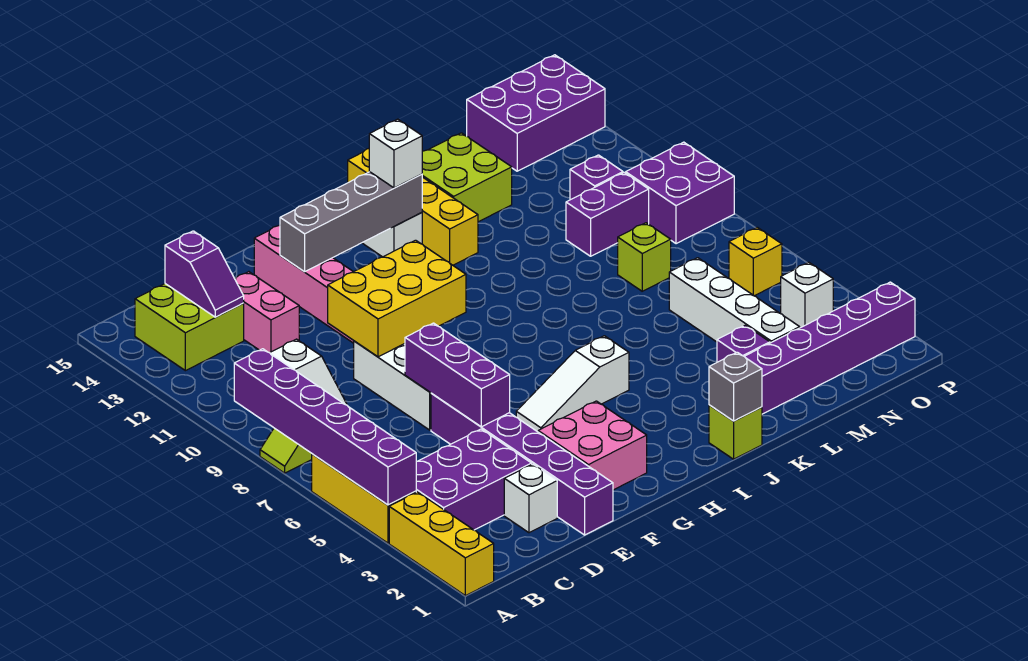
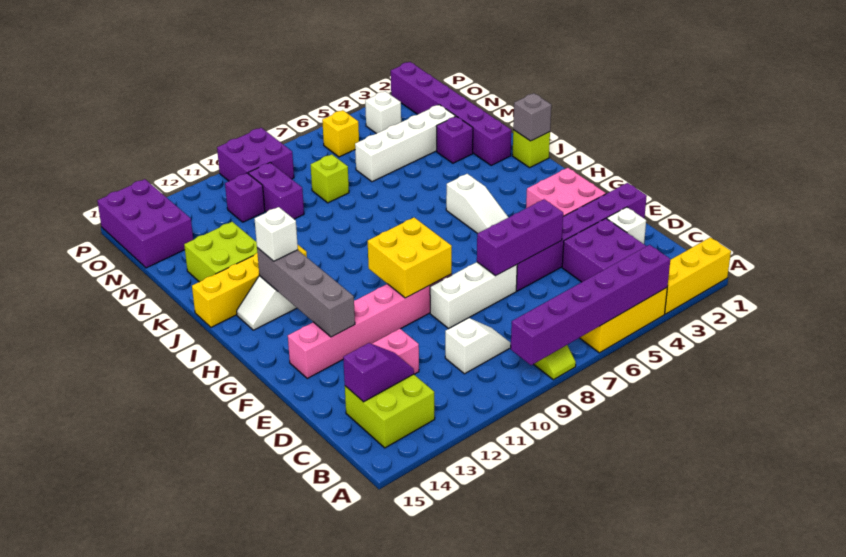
yellow brick E9:G10 level 2 -> yellow brick F9:G10 level 2

